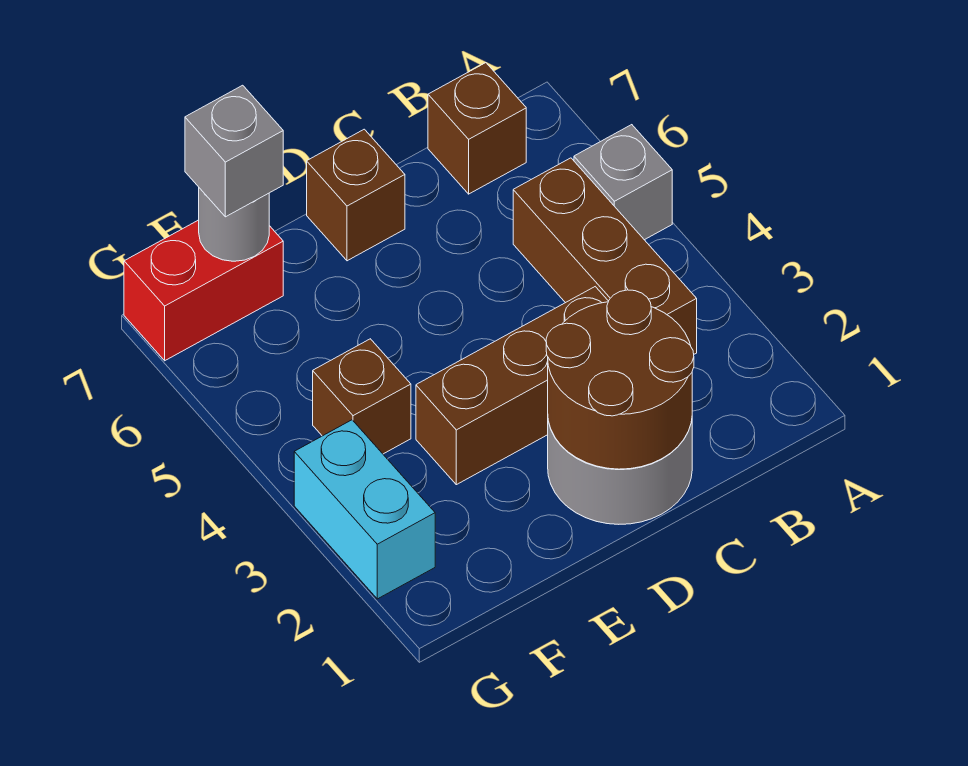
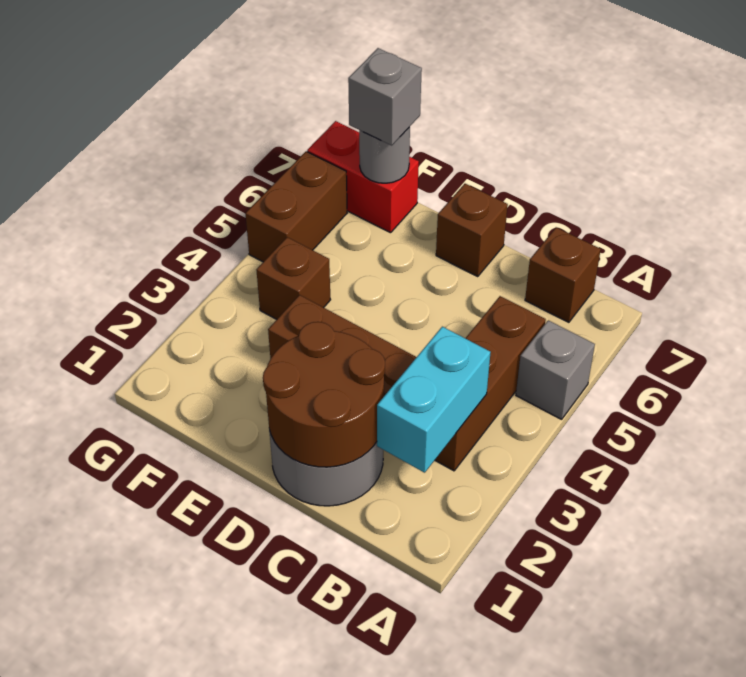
cyan brick G2:G3 level 1 -> cyan brick B2:B3 level 2
none -> brown brick G5:G6 level 1

